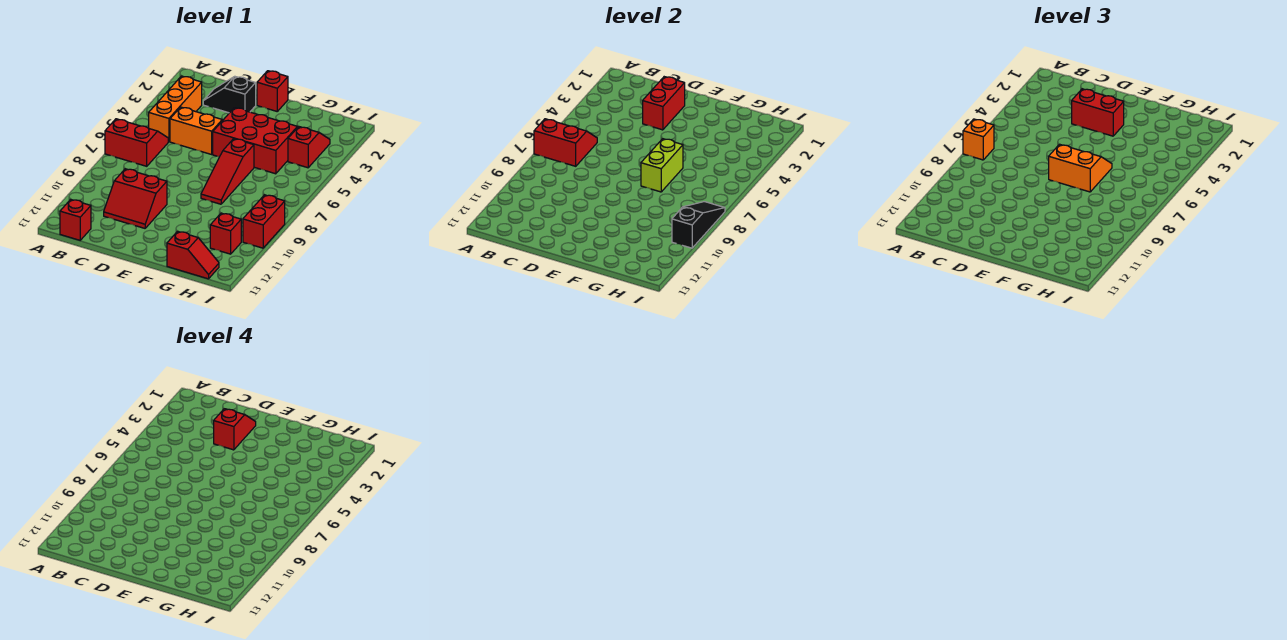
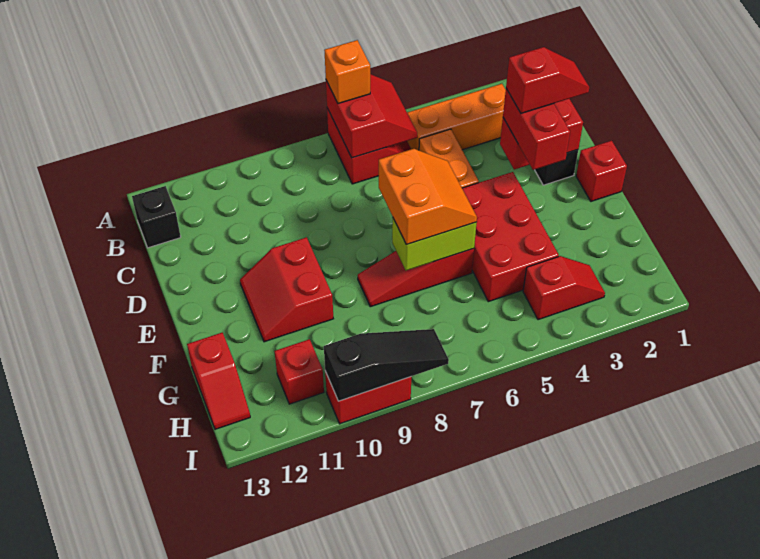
red brick B13 level 1 -> black brick B13 level 1
red slope C10:D11 level 1 top 10 -> red slope E10:F11 level 1 top 10

